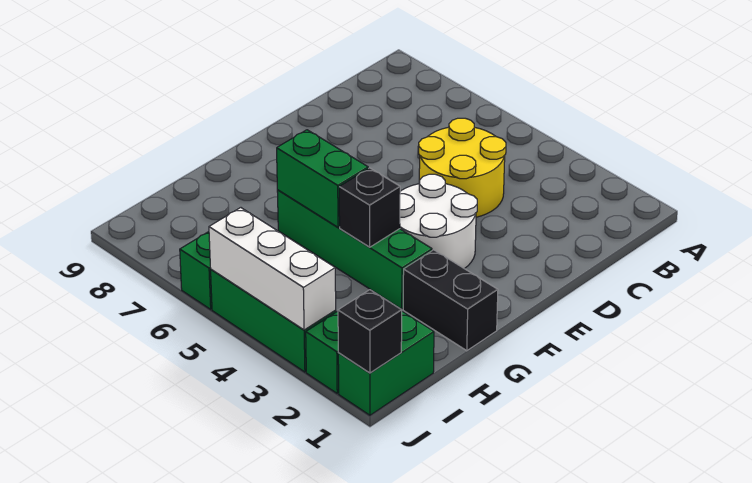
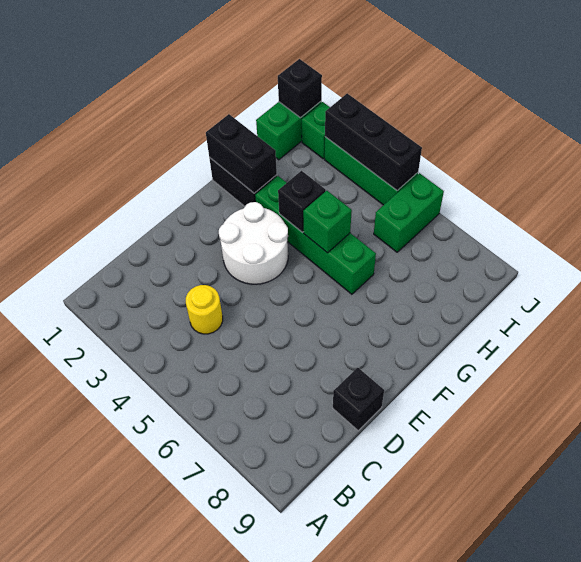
yellow round brick C4:D5 level 1 -> yellow round brick C4 level 1
none -> black brick D9 level 1
none -> black brick G1:G2 level 2
green brick G5:G6 level 2 -> green brick G5 level 2
white brick J3:J5 level 2 -> black brick J3:J5 level 2

